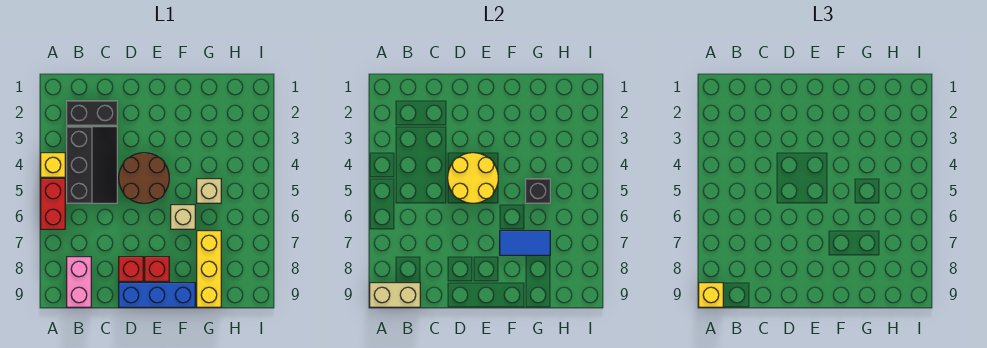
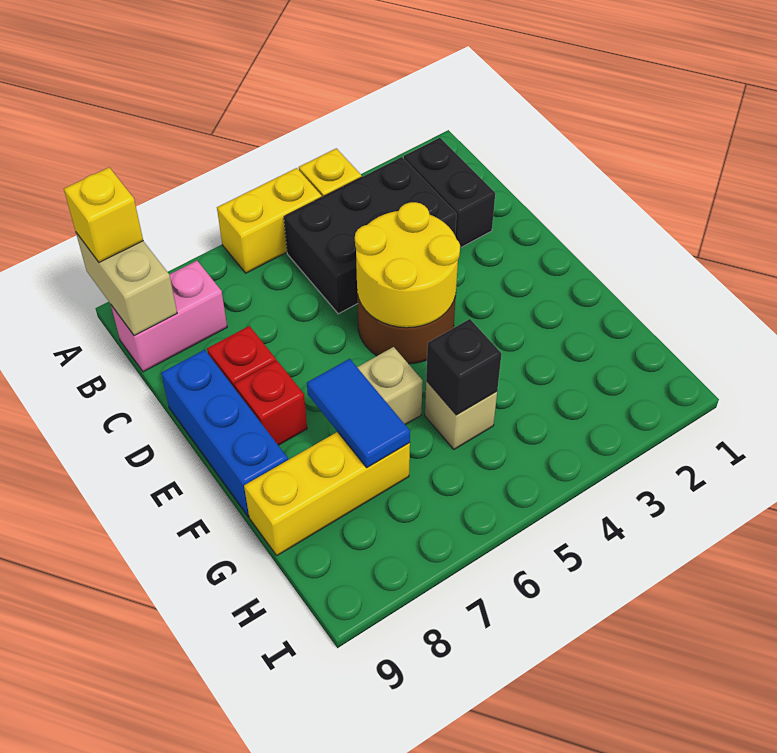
red brick A5:A6 level 1 -> yellow brick A5:A6 level 1
black slope B3:C5 level 1 top B -> black brick B3:C5 level 1

